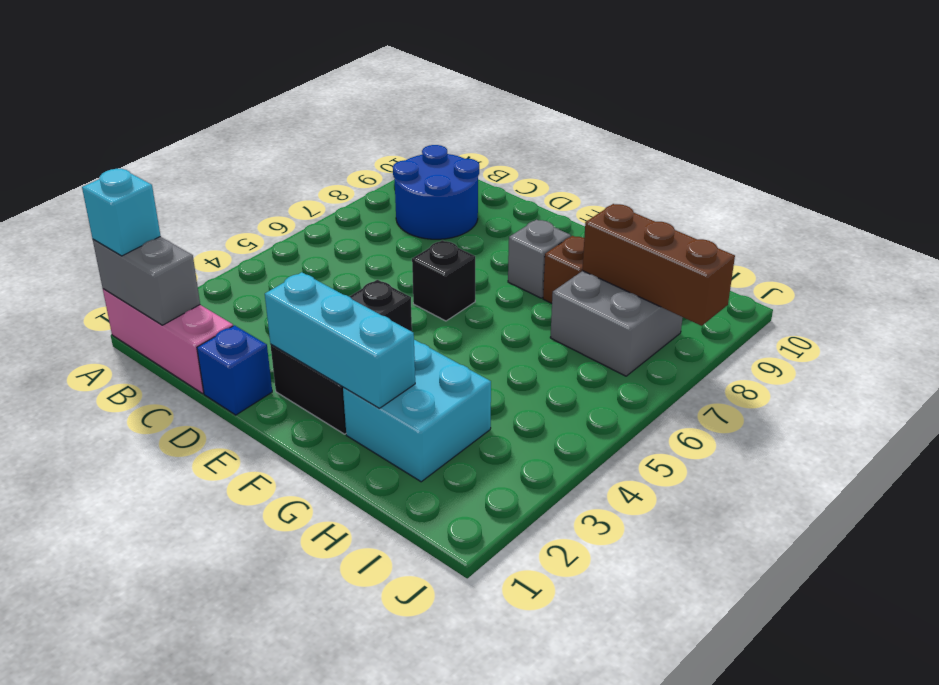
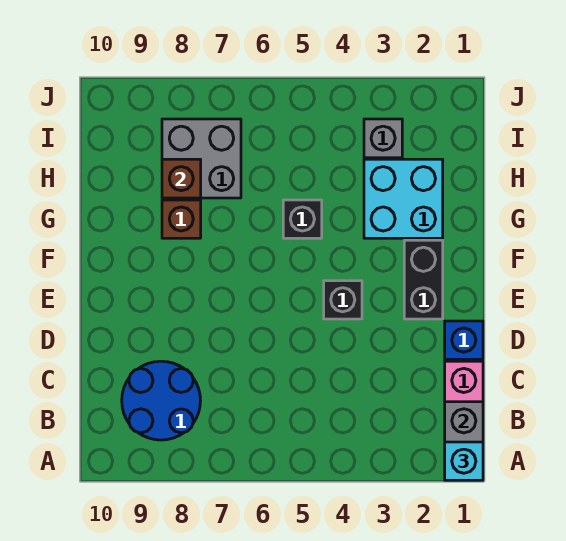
cyan brick E2:G2 level 2 -> none
black brick E6 level 1 -> black brick G5 level 1
grey brick F8 level 1 -> grey brick I3 level 1
brown brick H8:J8 level 2 -> brown brick H8 level 2

